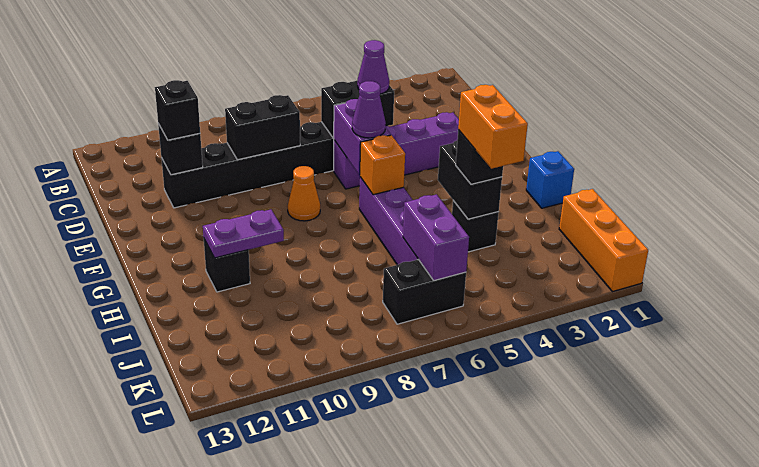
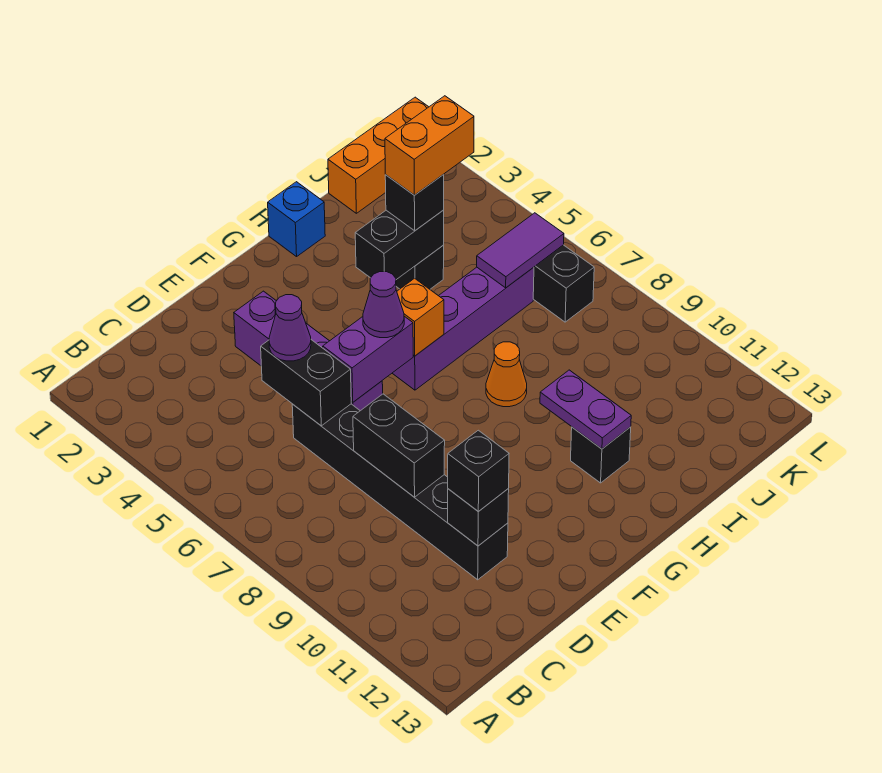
orange cone F8 level 1 -> orange cone H8 level 1
purple brick J6:K6 level 2 -> purple tile J6:K6 level 2

